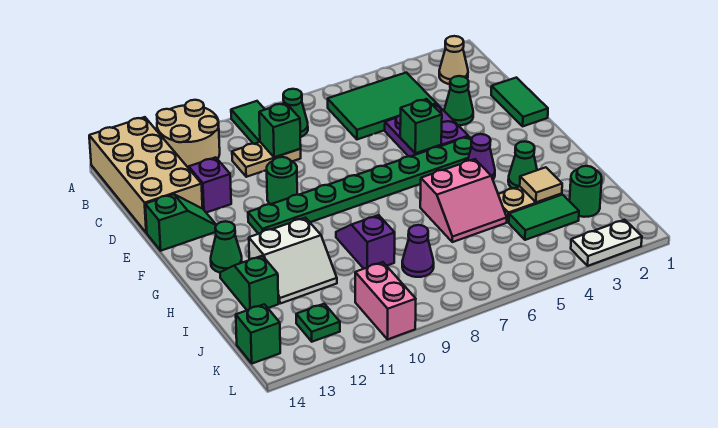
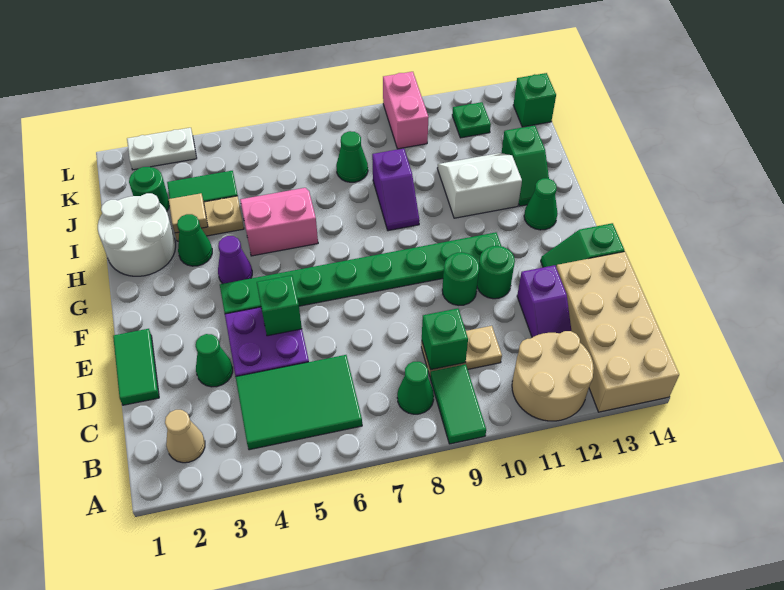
none -> green round brick E11 level 1
none -> white round brick H1:I2 level 1
purple cone J8 level 1 -> green cone J8 level 1

